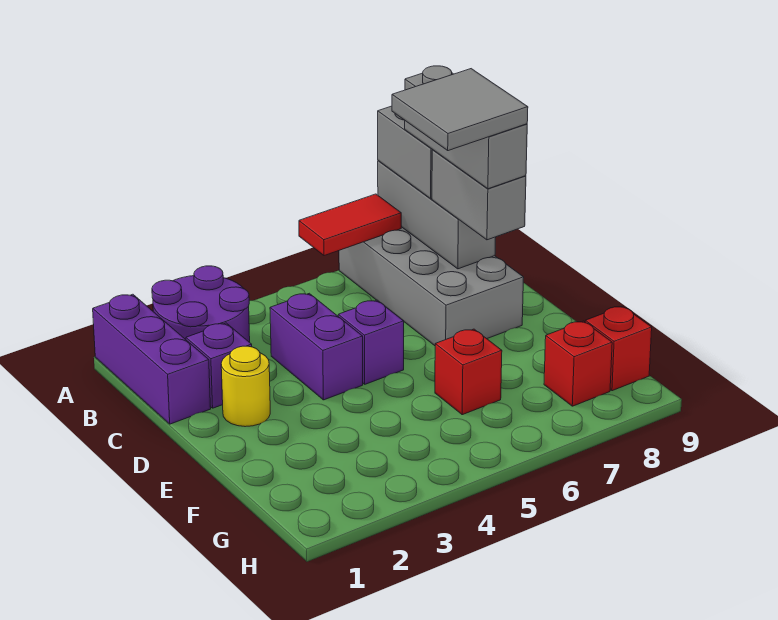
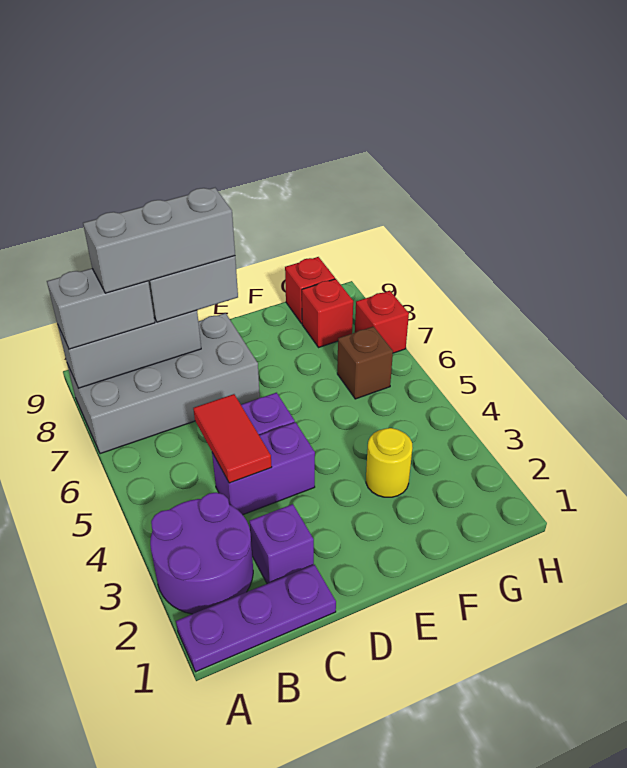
purple brick A1:C1 level 1 -> purple plate A1:C1 level 1
red tile A6:A7 level 2 -> red tile C4:C5 level 2
grey tile C7:D8 level 5 -> none
yellow round brick D2 level 1 -> yellow round brick F3 level 1
red brick F6 level 1 -> red brick H7 level 1
none -> brown brick G6 level 1

